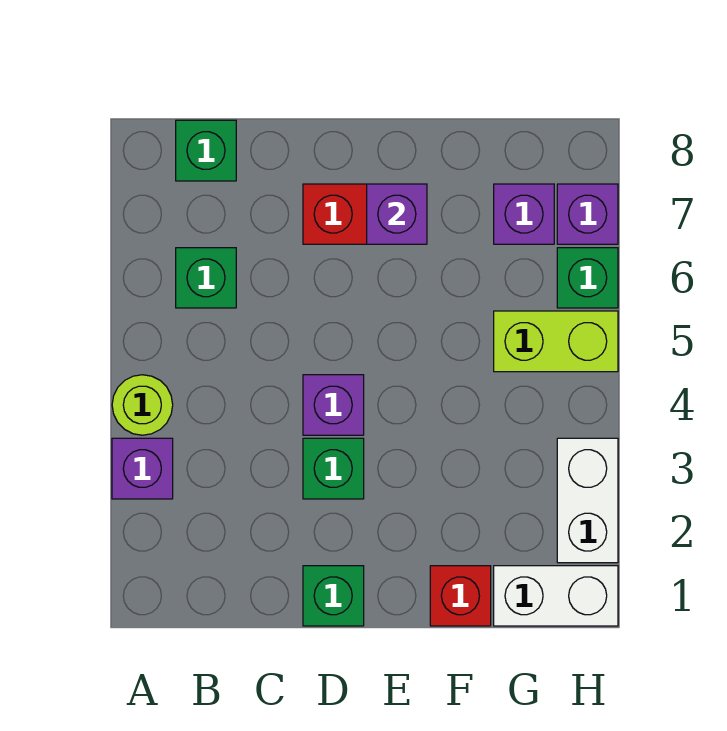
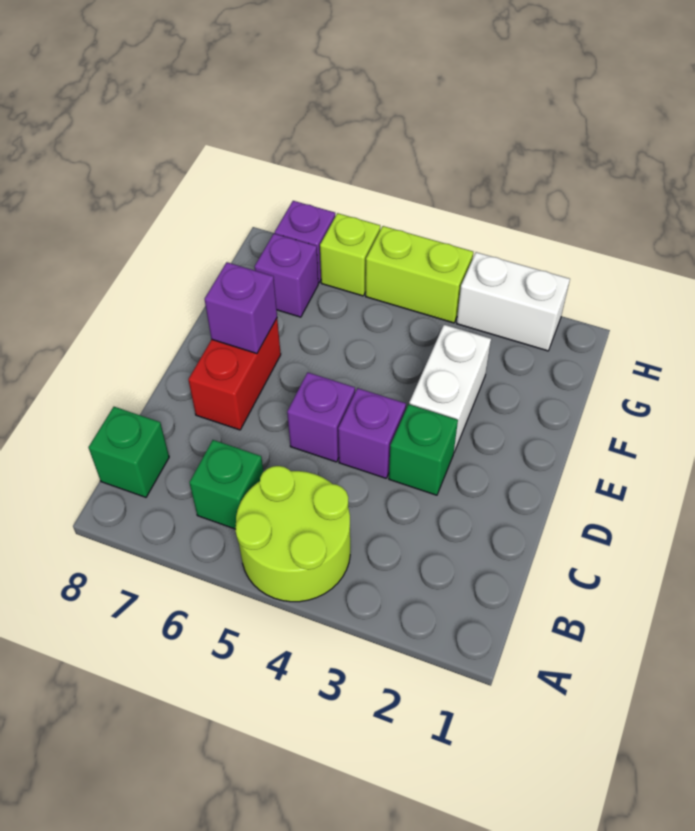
purple brick A3 level 1 -> purple brick D5 level 1
lime round brick A4 level 1 -> lime round brick A4:B5 level 1
green brick D1 level 1 -> none
red brick F1 level 1 -> none
white brick G1:H1 level 1 -> white brick E3:F3 level 1
lime brick G5:H5 level 1 -> lime brick H4:H5 level 1
green brick H6 level 1 -> lime brick H6 level 1

